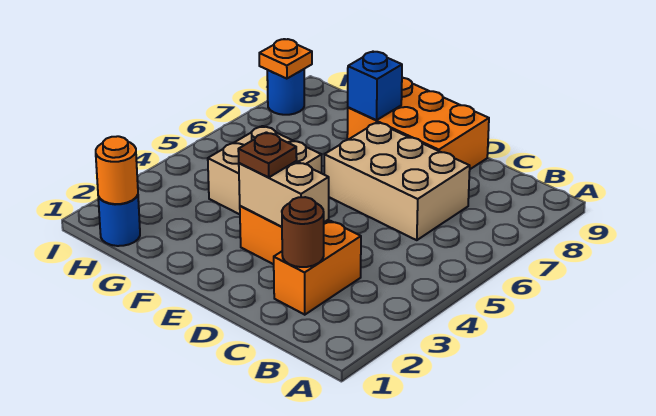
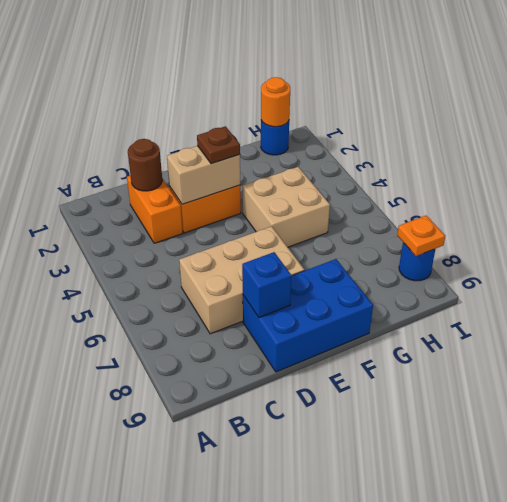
orange brick D8:F9 level 1 -> blue brick D8:F9 level 1
blue brick F8 level 2 -> blue brick D8 level 2

